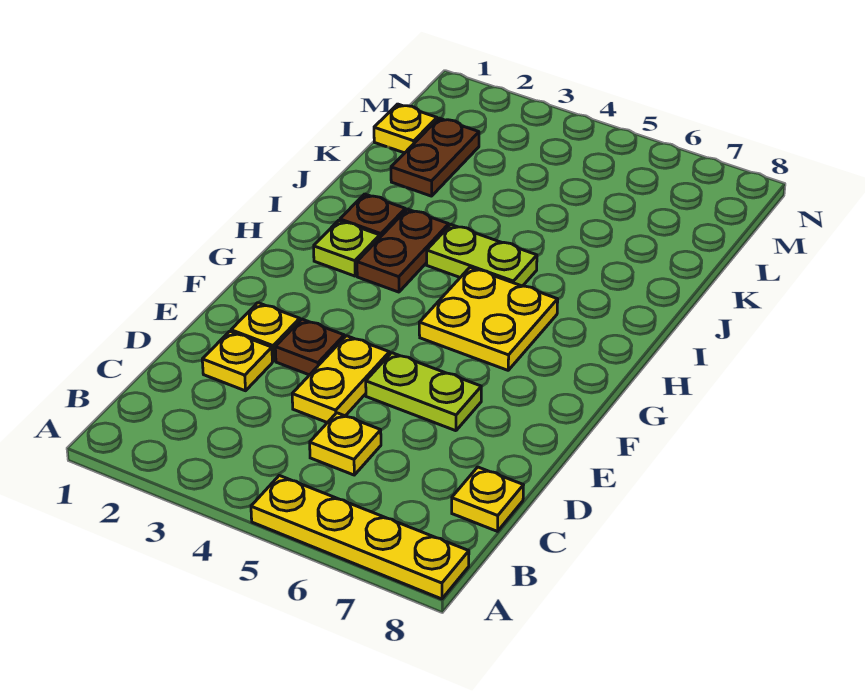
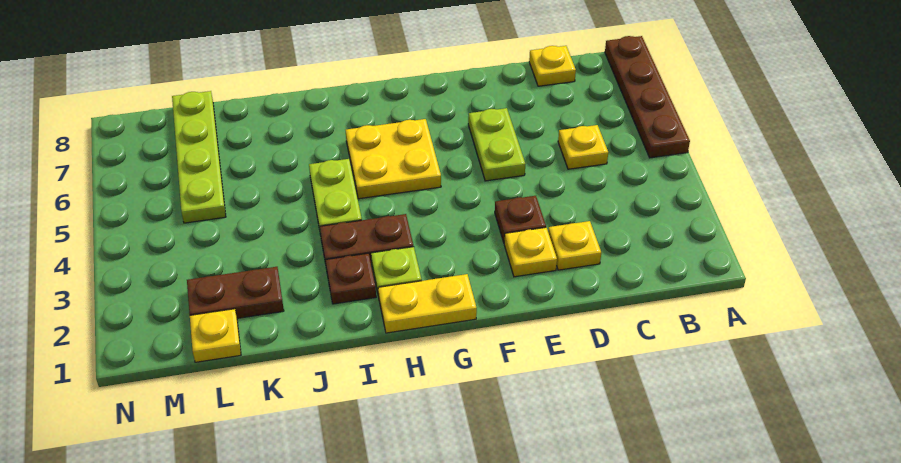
yellow plate A5:A8 level 1 -> brown plate A5:A8 level 1
yellow plate D4:E4 level 1 -> yellow plate G1:H1 level 1
none -> lime plate L5:L8 level 1

